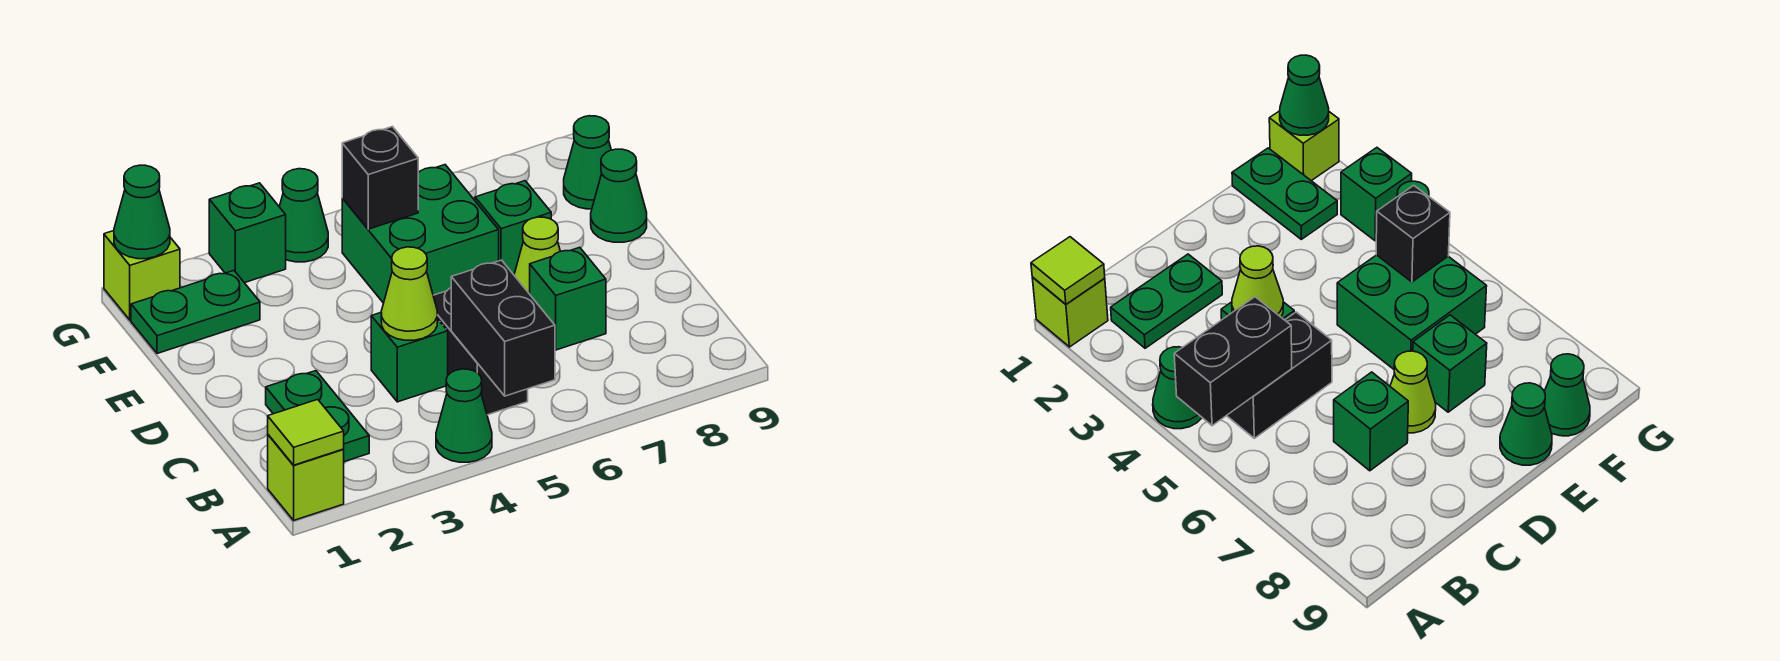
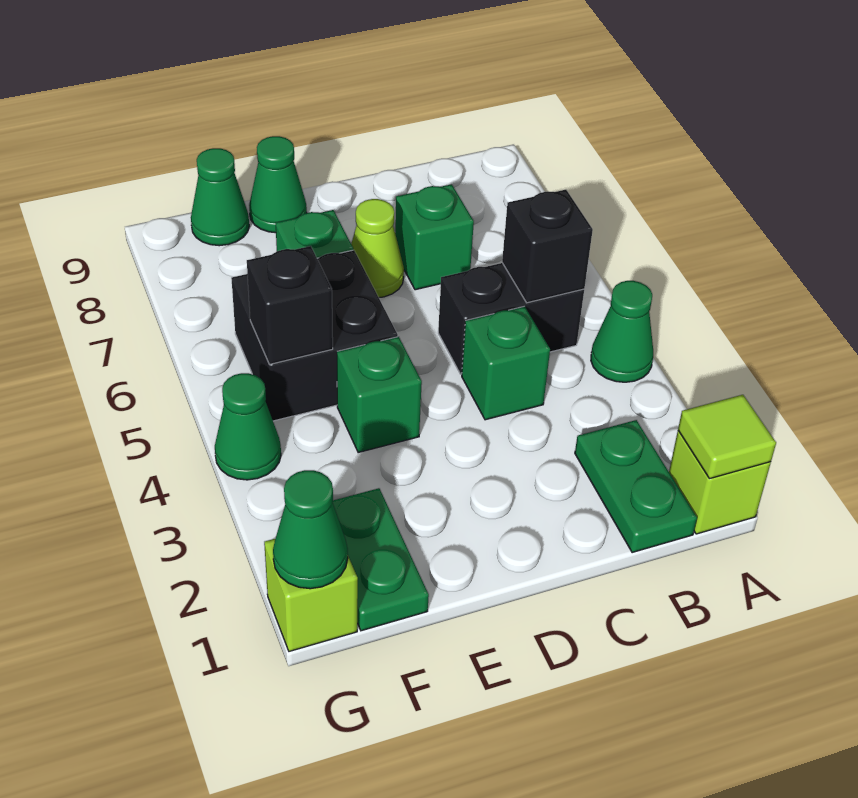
black brick A5:B5 level 2 -> black brick B5 level 2
green plate B2:C2 level 1 -> green plate B1:B2 level 1
lime cone C4 level 2 -> none
green brick E5:F6 level 1 -> black brick E5:F6 level 1
green brick G3 level 1 -> green brick E4 level 1

